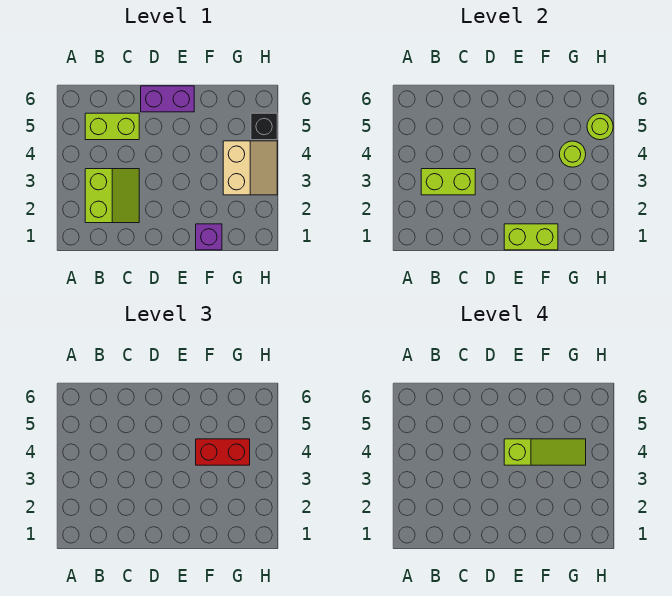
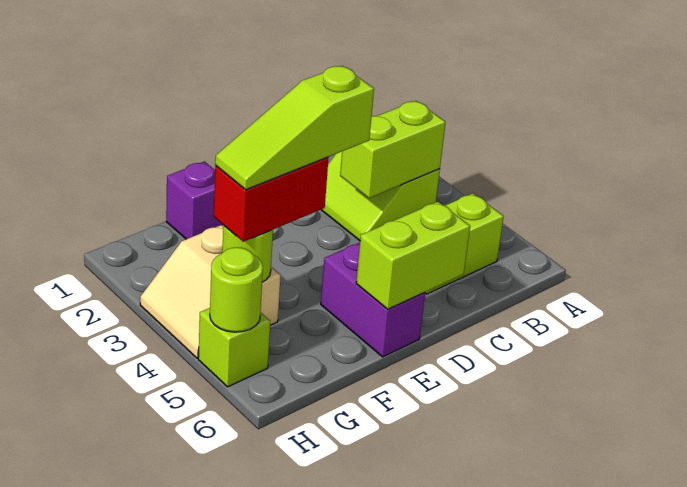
purple brick D6:E6 level 1 -> purple brick E5:E6 level 1
lime brick E1:F1 level 2 -> lime brick D6:E6 level 2
black brick H5 level 1 -> lime brick H5 level 1

